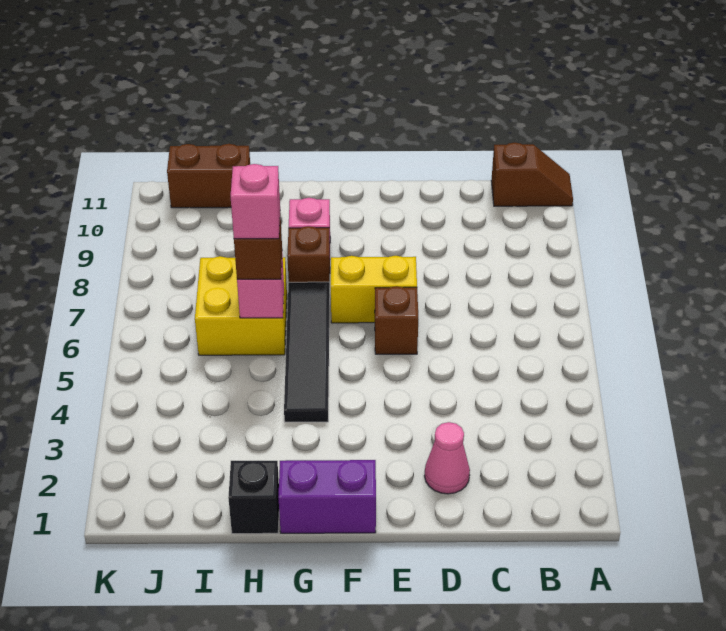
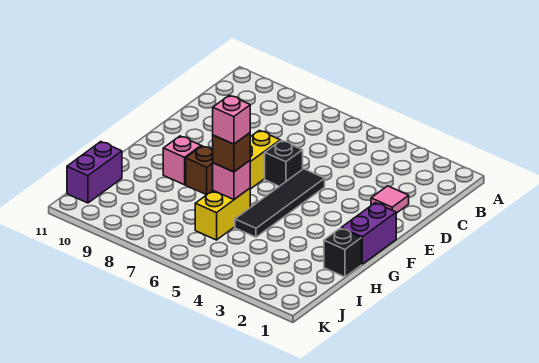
brown slope A11:B11 level 1 top B -> none
pink cone D2 level 1 -> pink tile D2 level 1
brown brick E6 level 1 -> black brick E6 level 1
black tile G4:G7 level 1 -> black tile E5:H5 level 1
yellow brick H6:I7 level 1 -> yellow brick H6:I6 level 1
brown brick I11:J11 level 1 -> purple brick I11:J11 level 1

